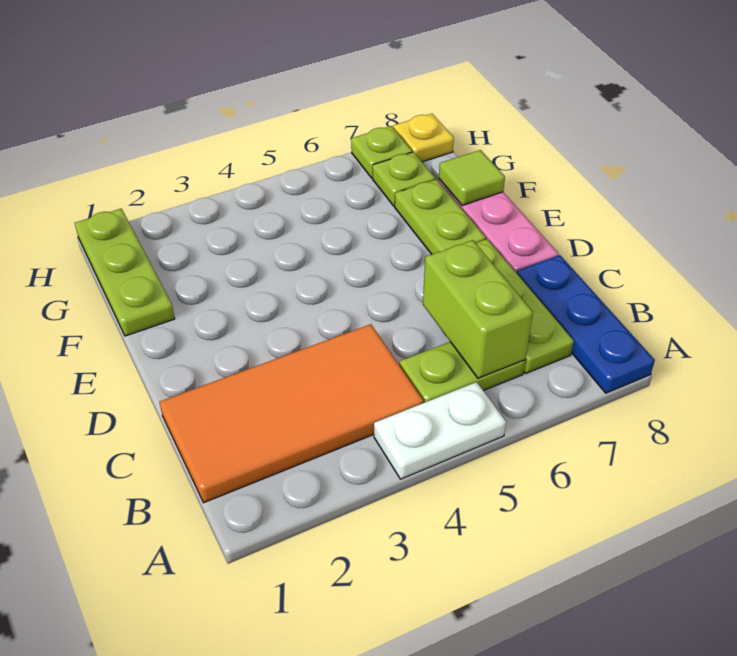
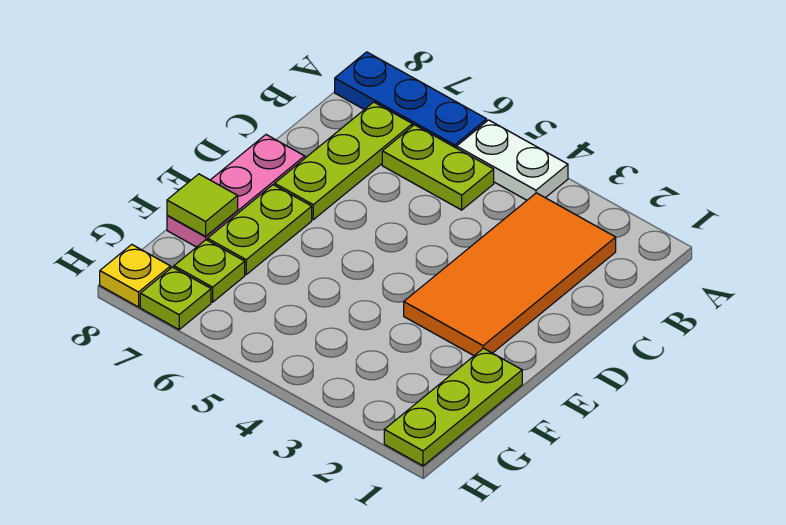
blue plate A8:C8 level 1 -> blue plate A6:A8 level 1
orange tile B1:C4 level 1 -> orange tile B2:E3 level 1
lime brick B6:C6 level 2 -> none

